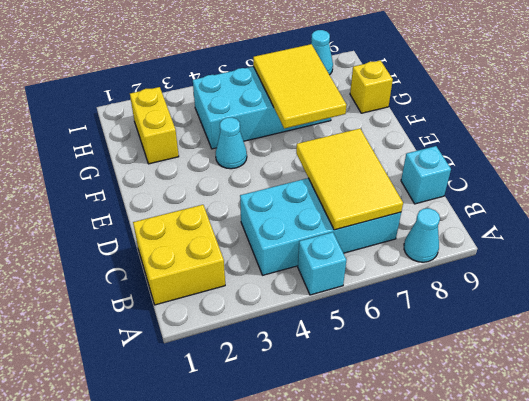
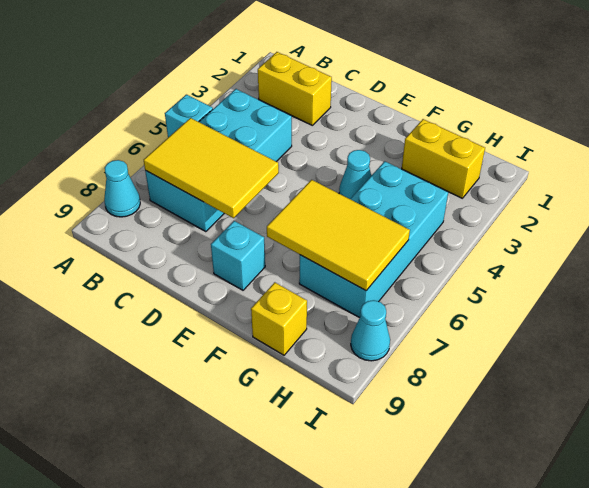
yellow brick B1:C2 level 1 -> yellow brick B2:C2 level 1
cyan brick C9 level 1 -> cyan brick E8 level 1

